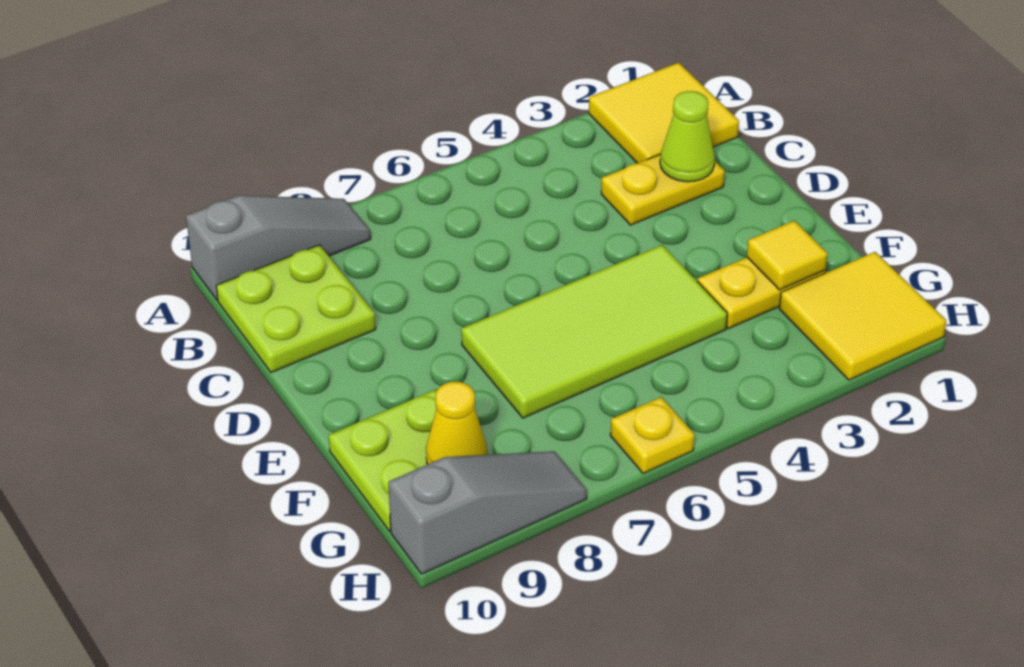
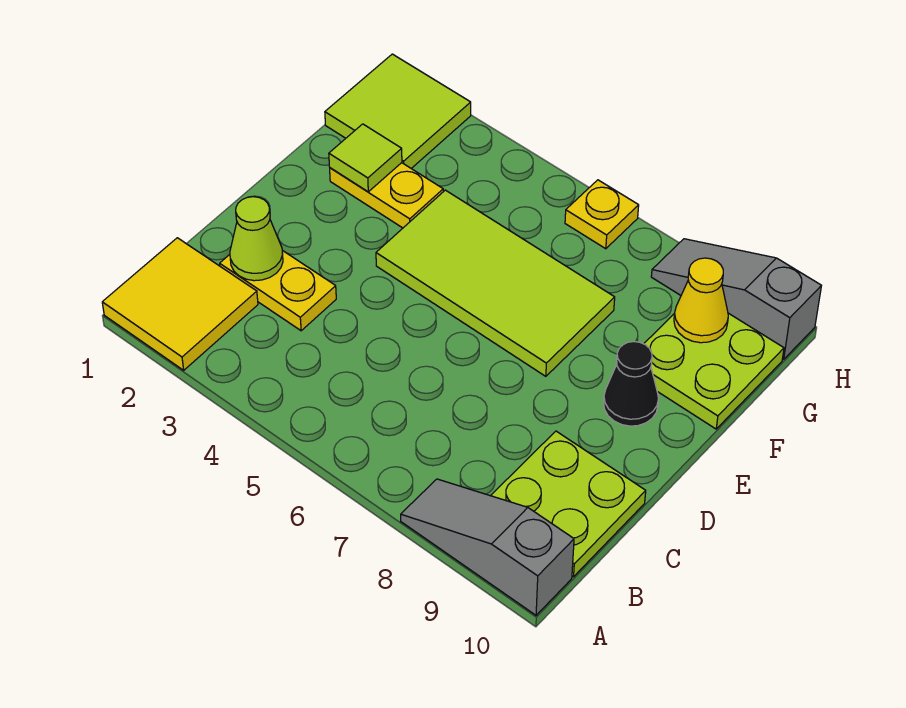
none -> black cone E9 level 1
yellow tile F2 level 2 -> lime tile F2 level 2
yellow tile G1:H2 level 1 -> lime tile G1:H2 level 1

